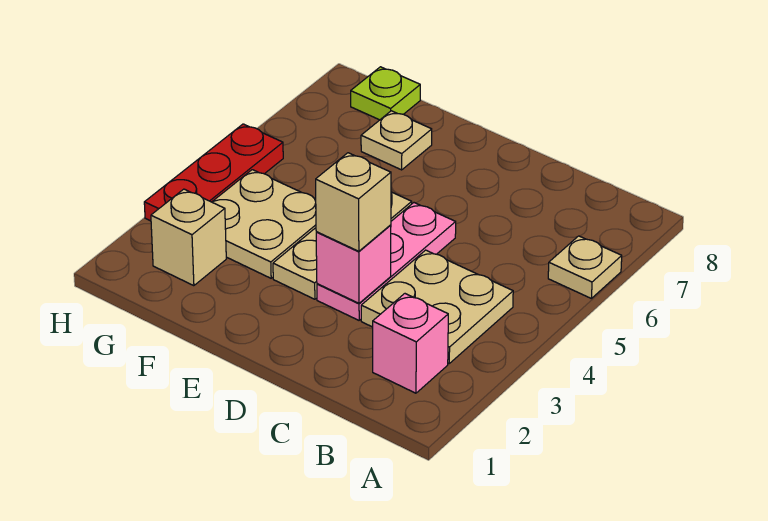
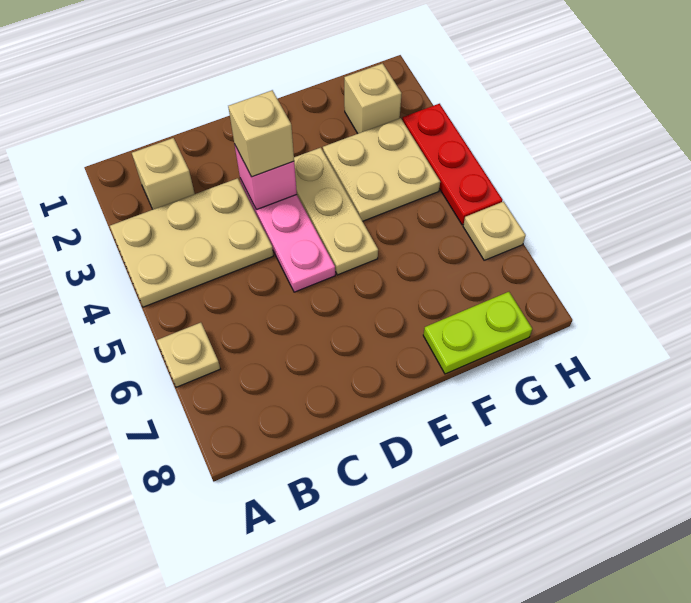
pink brick B2 level 1 -> tan brick B2 level 1
tan plate B3:C4 level 1 -> tan plate A3:C4 level 1
tan plate F7 level 1 -> tan plate H6 level 1
lime plate G8 level 1 -> lime plate F8:G8 level 1

